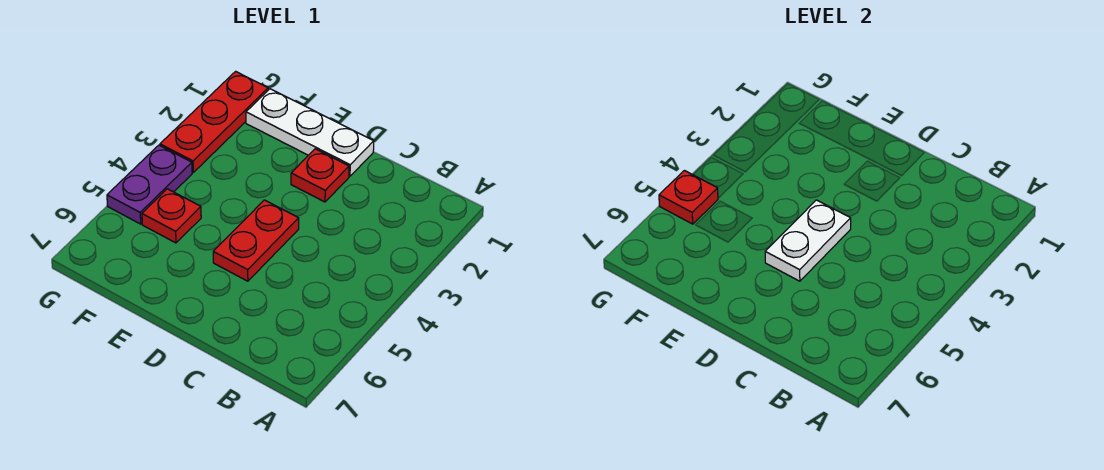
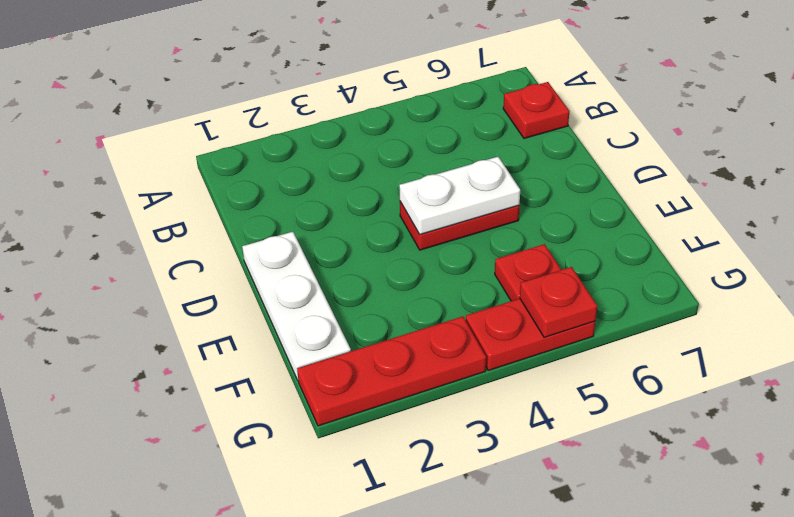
red plate D2 level 1 -> red plate B7 level 1
purple plate G4:G5 level 1 -> red plate G4:G5 level 1

